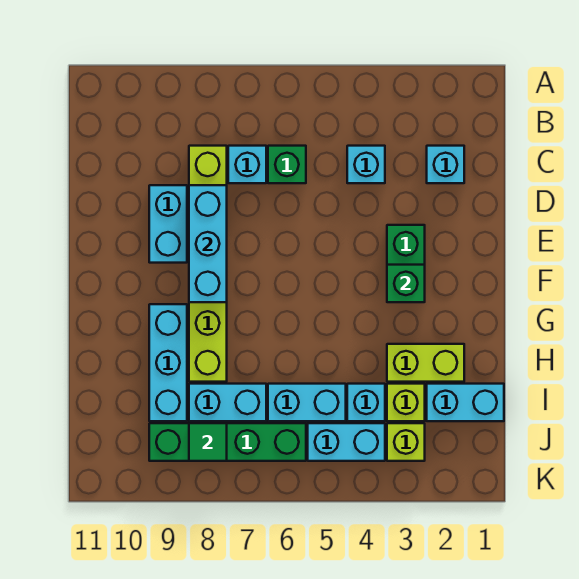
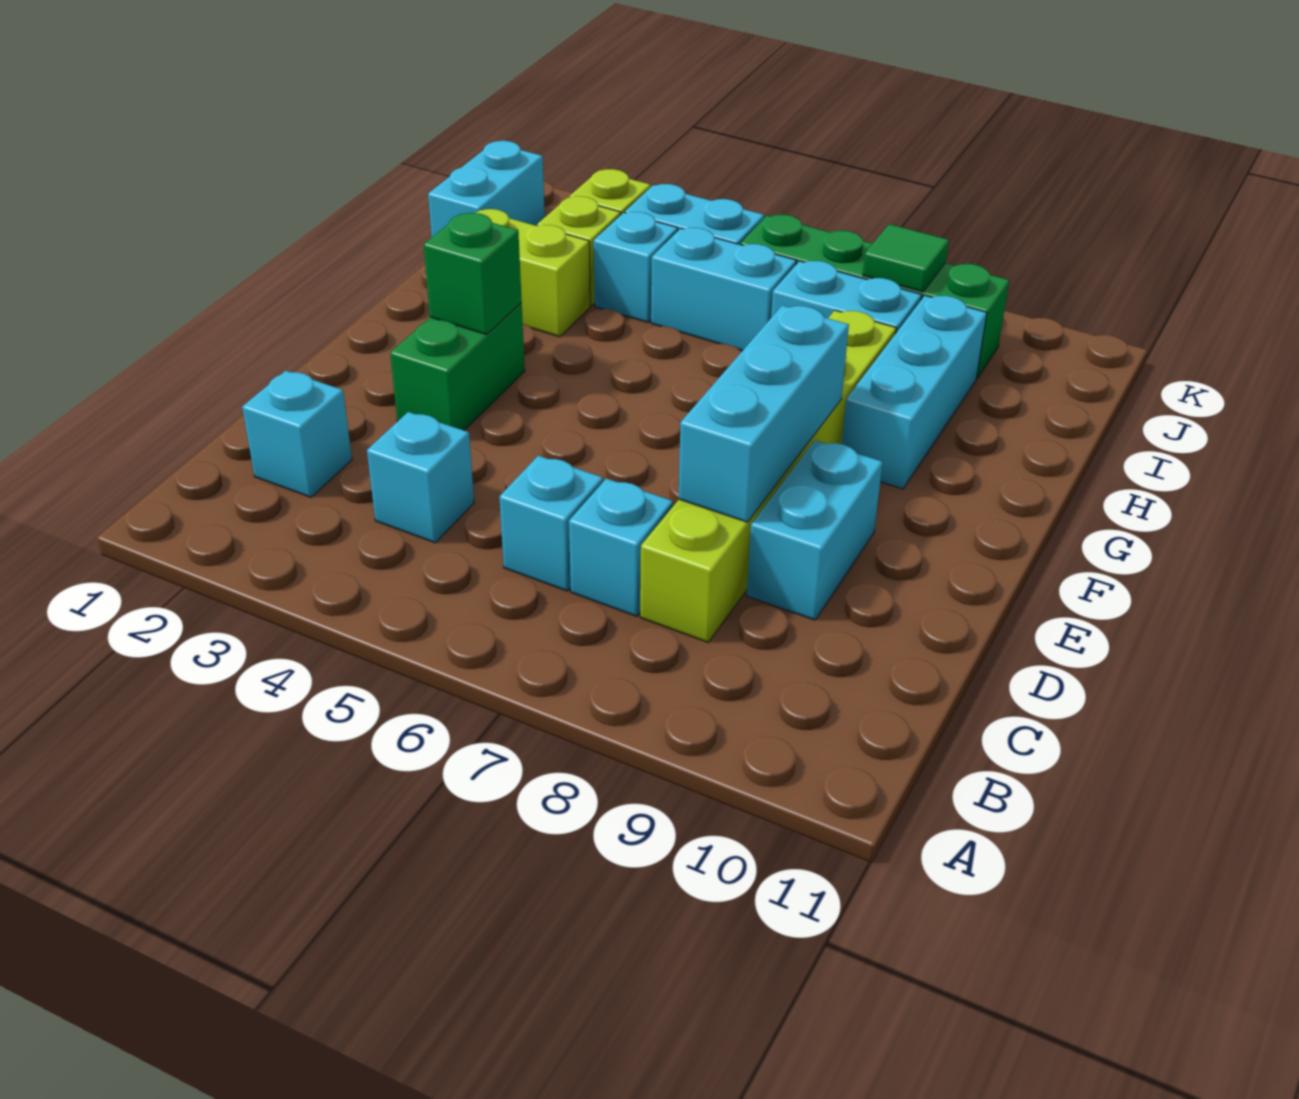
green brick C6 level 1 -> cyan brick C6 level 1
cyan brick I1:I2 level 1 -> cyan brick I1:J1 level 1

